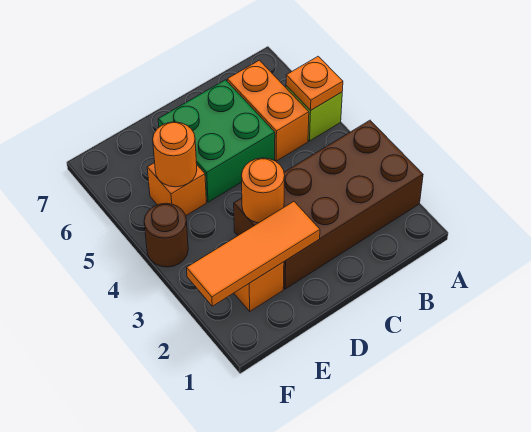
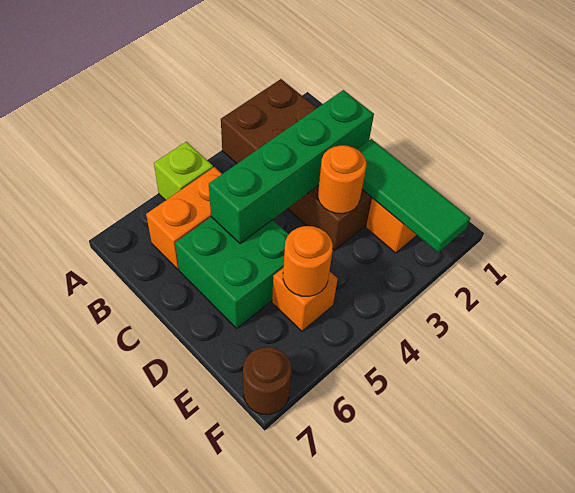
orange plate A5 level 2 -> none
none -> green brick C2:C5 level 2
orange tile D2:F2 level 2 -> green tile D2:F2 level 2
brown round brick F4 level 1 -> brown round brick F7 level 1

